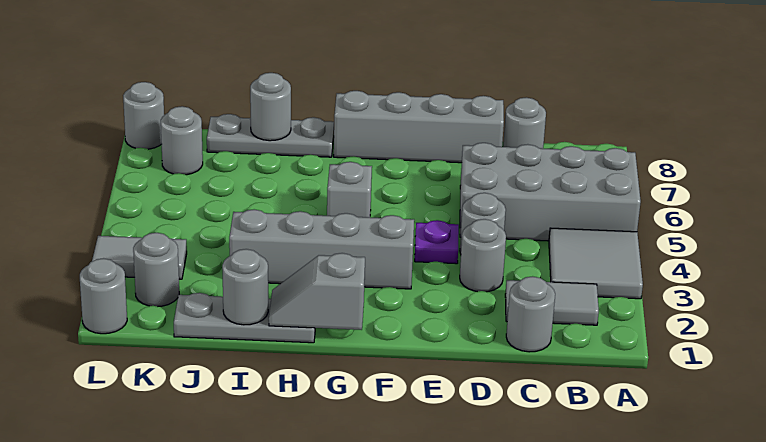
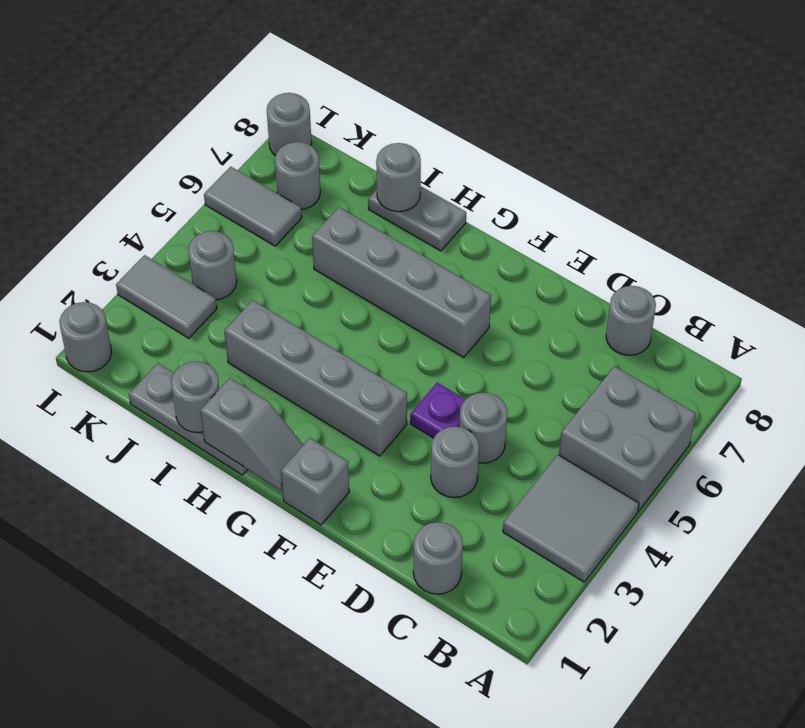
grey brick A5:D6 level 1 -> grey brick A5:B6 level 1
grey tile B2:C2 level 1 -> grey tile K6:L6 level 1
grey brick D8:G8 level 1 -> grey brick F6:I6 level 1
grey slope G1:H1 level 2 top G -> grey slope G1:H1 level 2 top H
grey brick G5 level 1 -> grey brick F1 level 1
grey plate H8:J8 level 1 -> grey plate H8:I8 level 1
grey round brick K2 level 1 -> grey round brick K4 level 1

